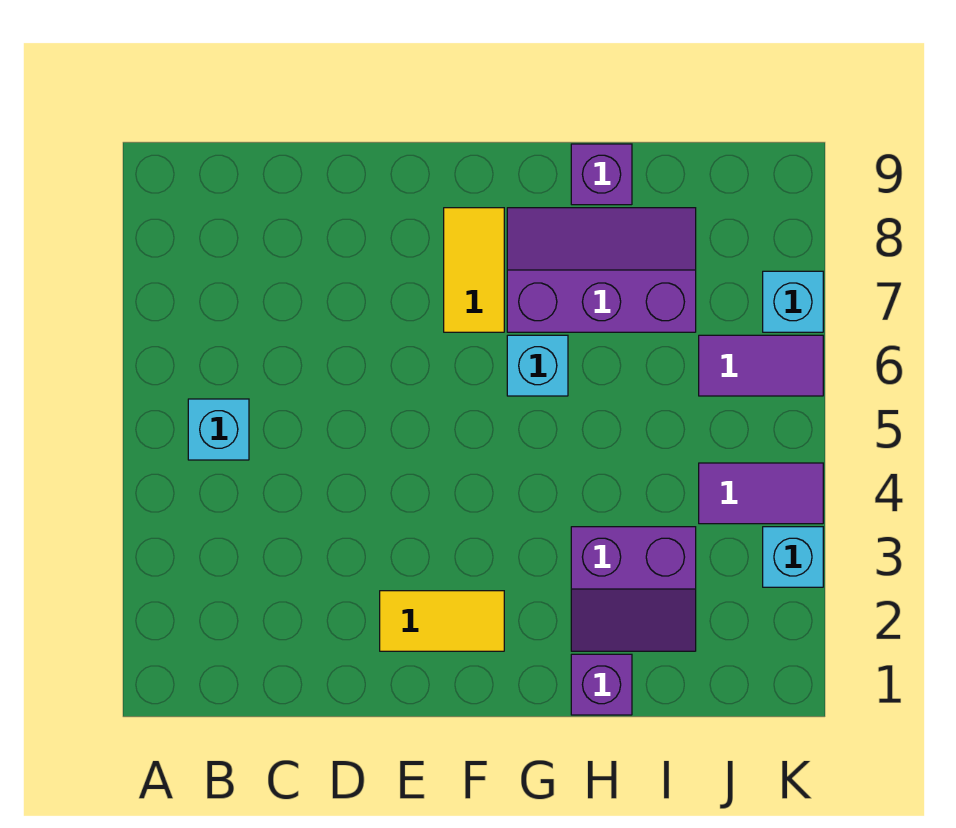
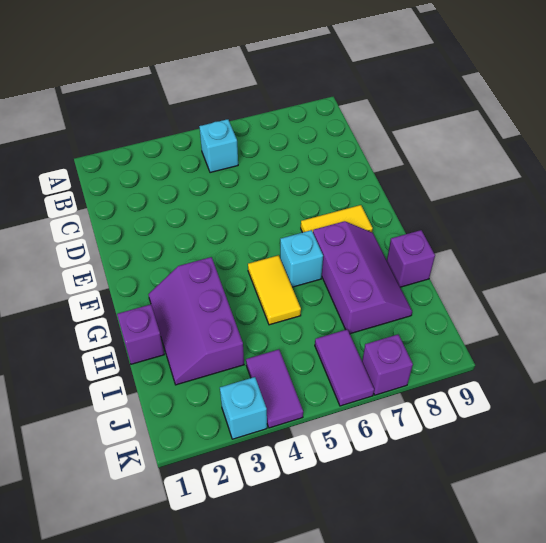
yellow tile E2:F2 level 1 -> yellow tile G5:H5 level 1
purple slope H2:I3 level 1 top 3 -> purple slope G2:I3 level 1 top 3
cyan brick K7 level 1 -> purple brick K7 level 1

